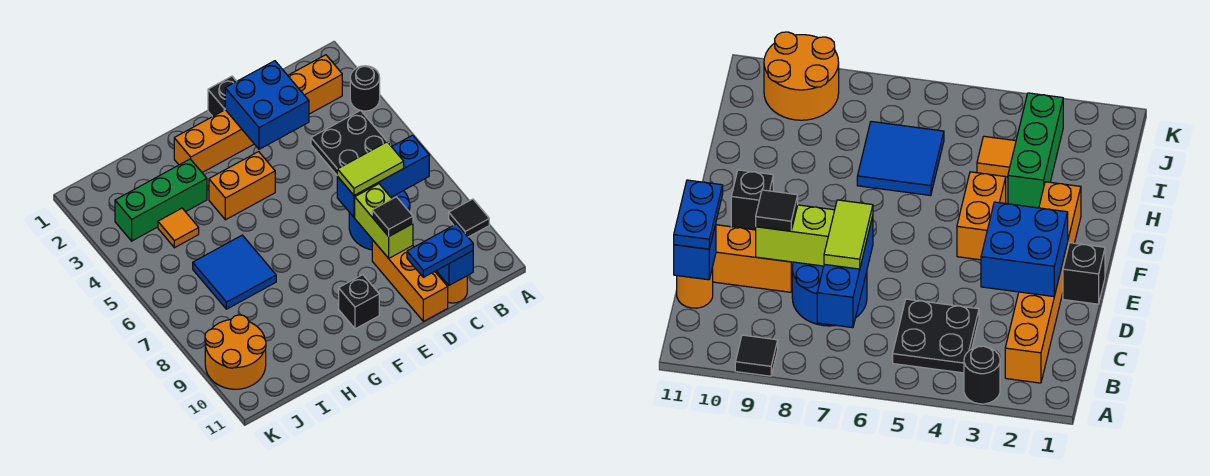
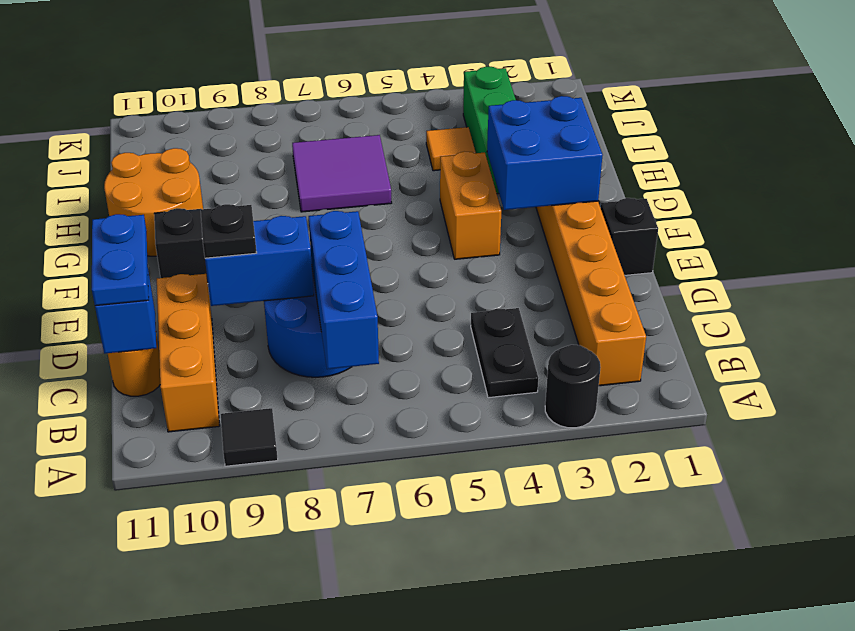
black plate B4:C5 level 1 -> black plate B4:C4 level 1
lime tile C7:D7 level 3 -> none
blue brick D2:E3 level 2 -> blue brick F2:G3 level 2
lime brick D8:D9 level 2 -> blue brick D8:D9 level 2
orange brick D9:D11 level 1 -> orange brick B10:D10 level 1
black tile D9 level 3 -> black plate D9 level 3
blue tile H6:I7 level 1 -> purple tile H6:I7 level 1
orange round brick J9:K10 level 1 -> orange round brick G10:H11 level 1

